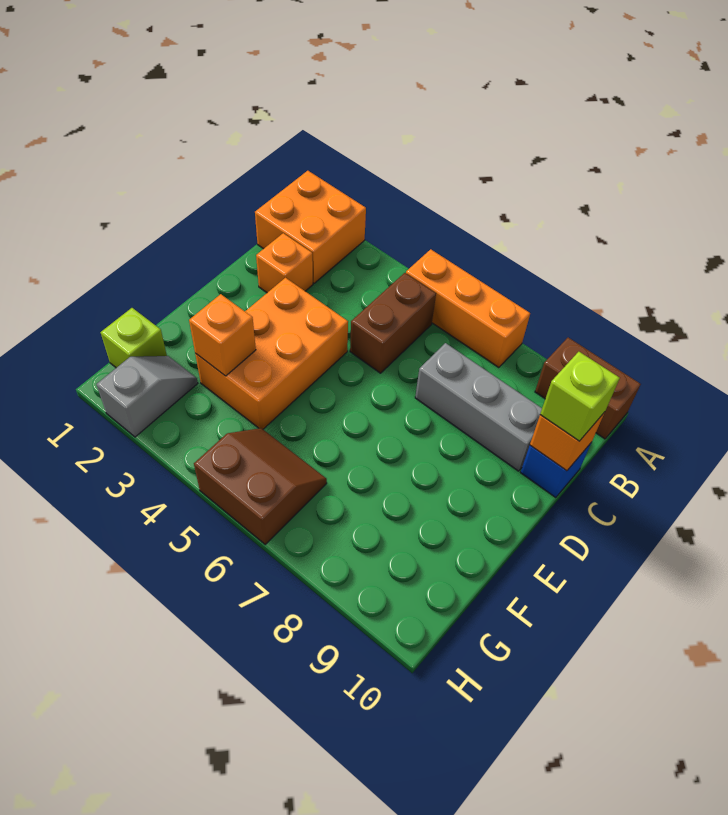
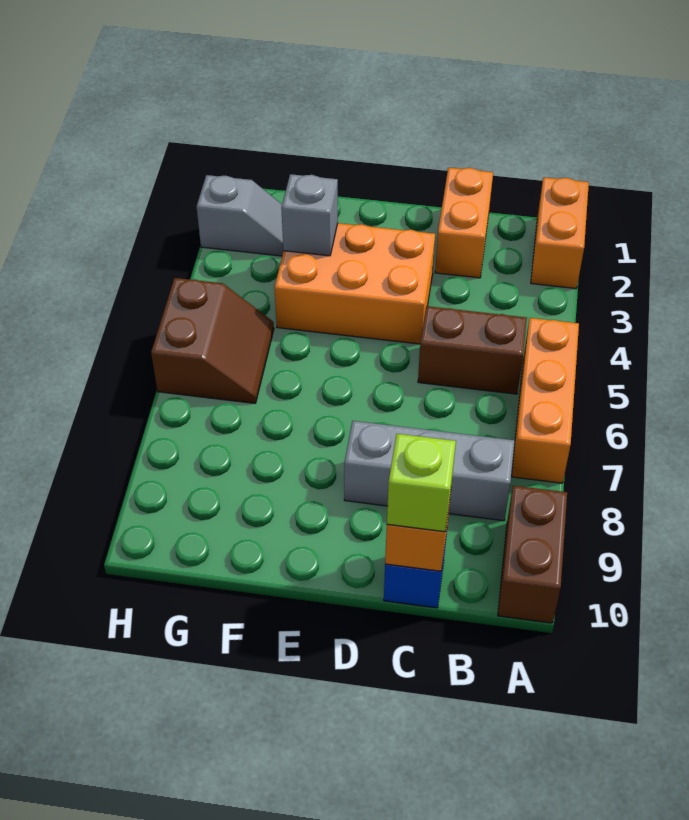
orange brick A1:B2 level 1 -> orange brick A1:A2 level 1
orange brick C2 level 1 -> orange brick C1:C2 level 1
grey brick C7:C9 level 1 -> grey brick B8:D8 level 1
orange brick F3 level 2 -> grey brick F3 level 2
lime brick G1 level 1 -> none

